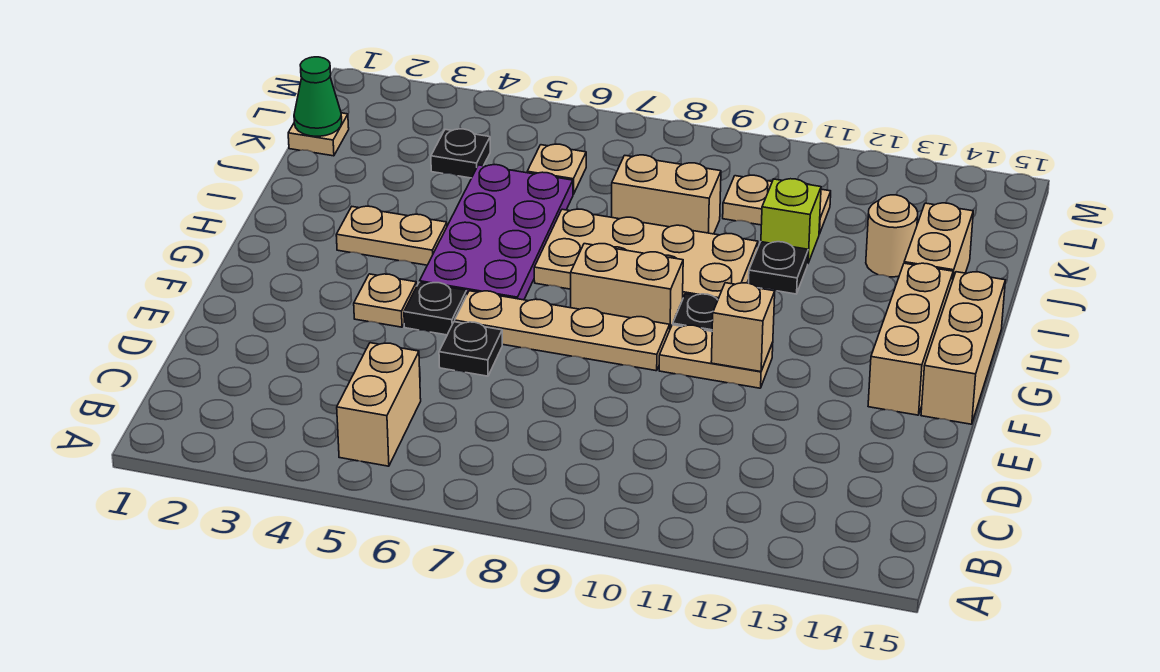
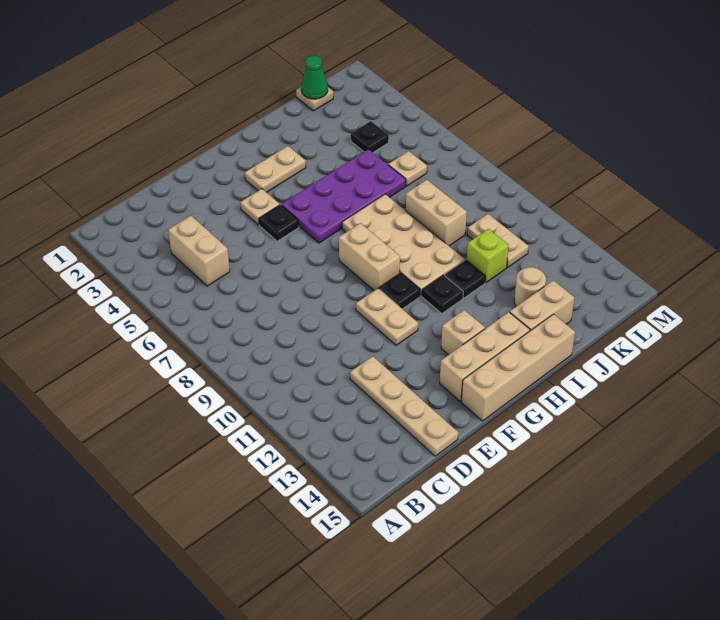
tan brick B5:C5 level 1 -> tan brick C4:C5 level 1
black plate E6 level 1 -> black plate H11 level 1
tan plate F6:F9 level 1 -> tan plate D12:D15 level 1
tan brick F11 level 2 -> tan brick G13 level 1
tan brick F15:H15 level 1 -> tan brick F15:I15 level 1
tan plate H3:H4 level 1 -> tan plate G3:H3 level 1

